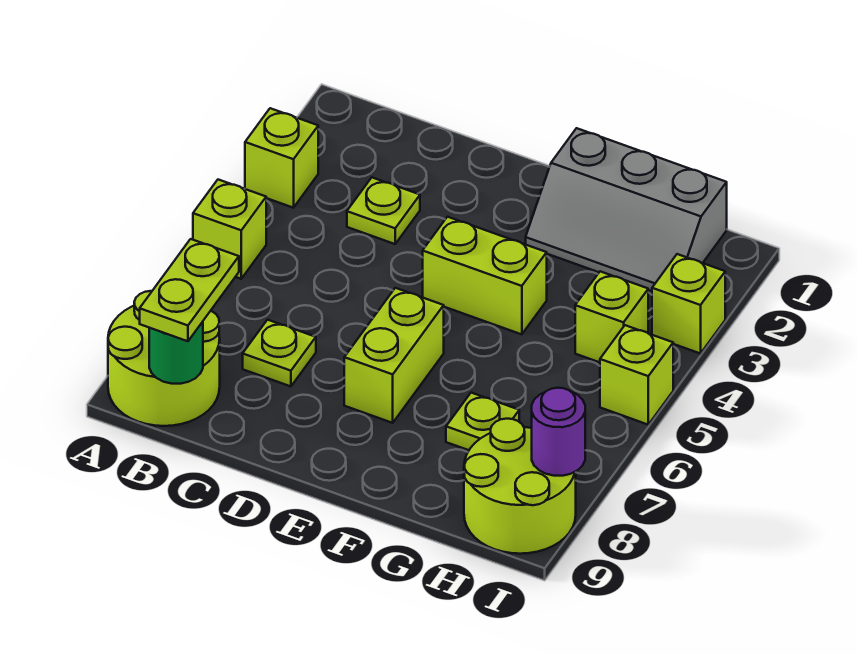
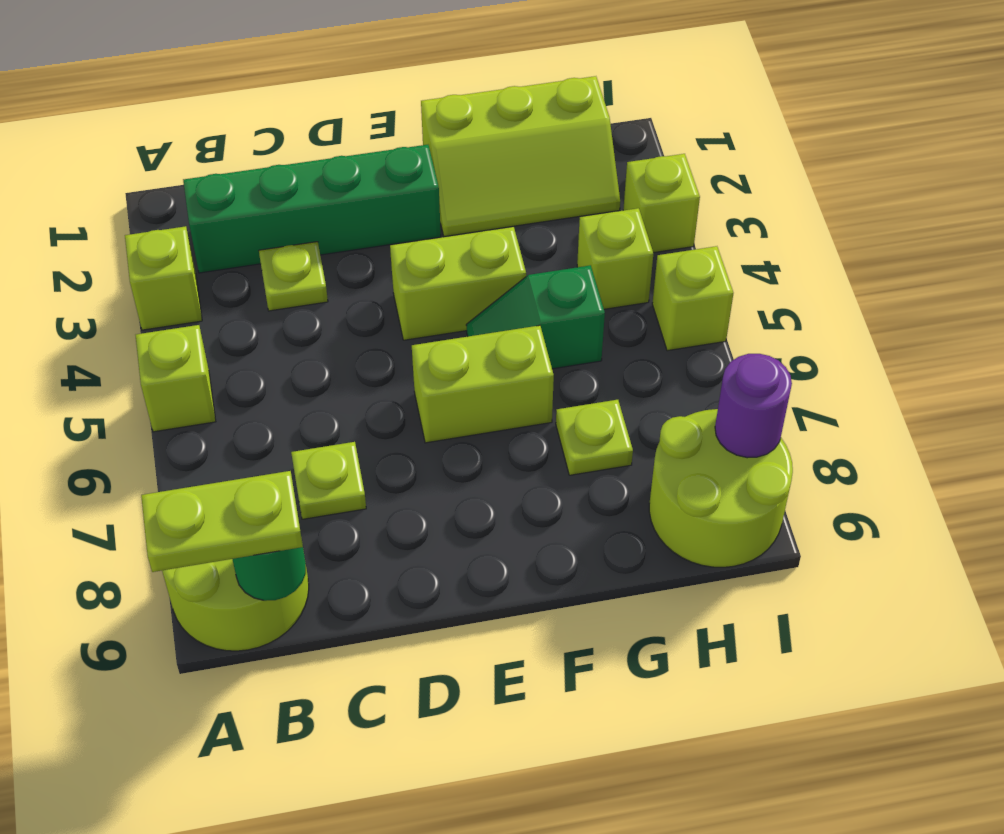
none -> green brick B2:E2 level 1
lime plate B8:B9 level 3 -> lime plate A9:B9 level 3
lime brick E6:E7 level 1 -> lime brick E6:F6 level 1
grey slope F1:H2 level 1 top 1 -> lime slope F1:H2 level 1 top 1
none -> green slope F5:G5 level 1 top G

